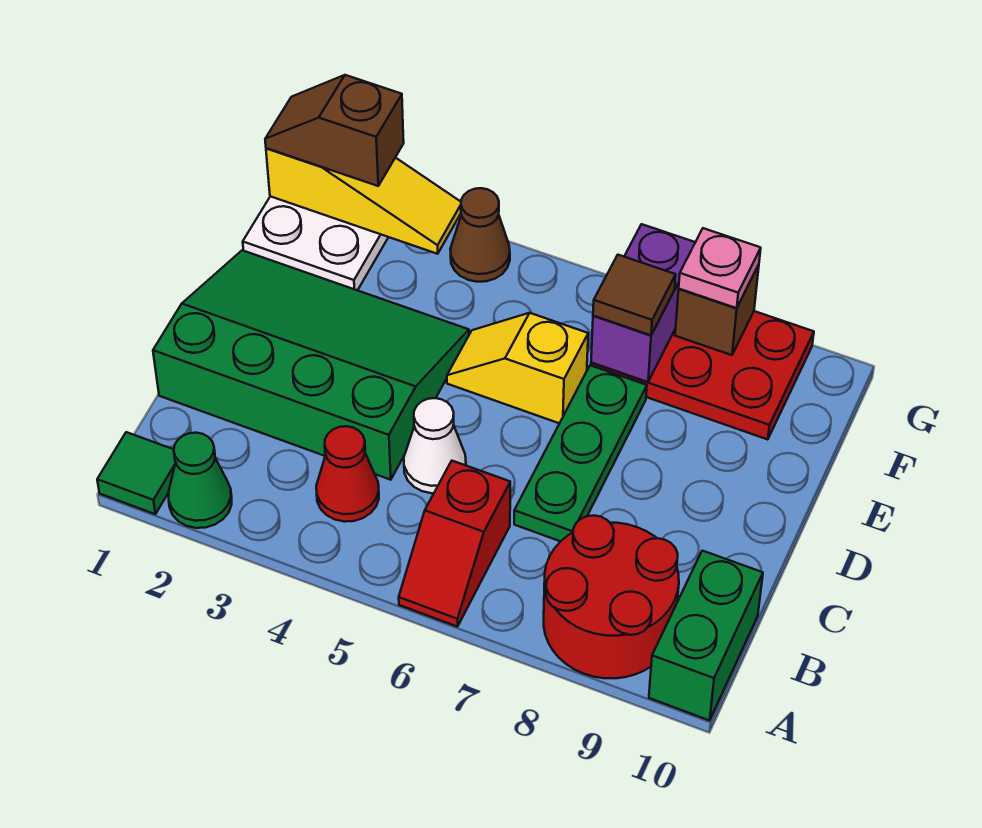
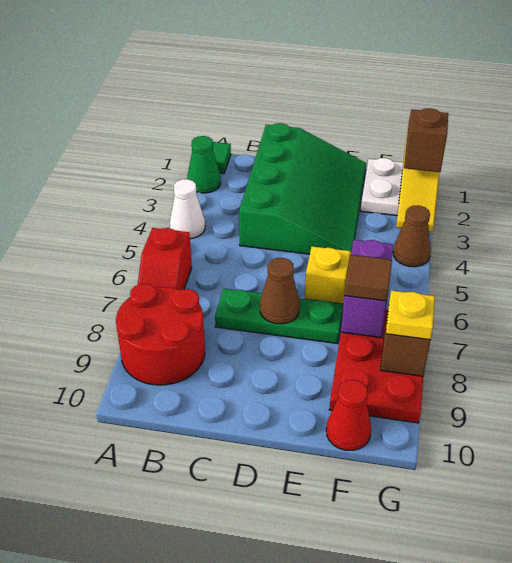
red slope A6:B6 level 1 top B -> red slope A6:A7 level 1 top 6
green brick A10:B10 level 1 -> none
red cone B4 level 1 -> red cone F10 level 1
white cone C5 level 1 -> white cone A4 level 1
none -> brown cone D7 level 2
purple brick F7:G7 level 2 -> purple brick F6:F7 level 2
pink plate G8 level 3 -> yellow plate G8 level 3

